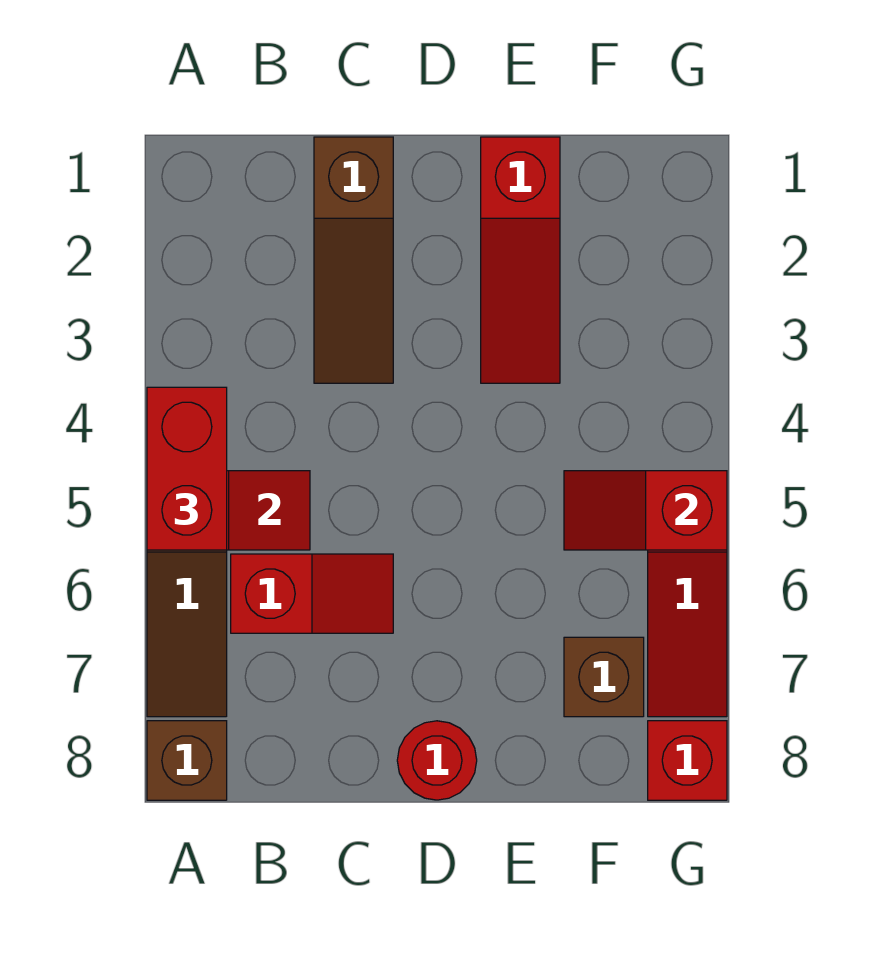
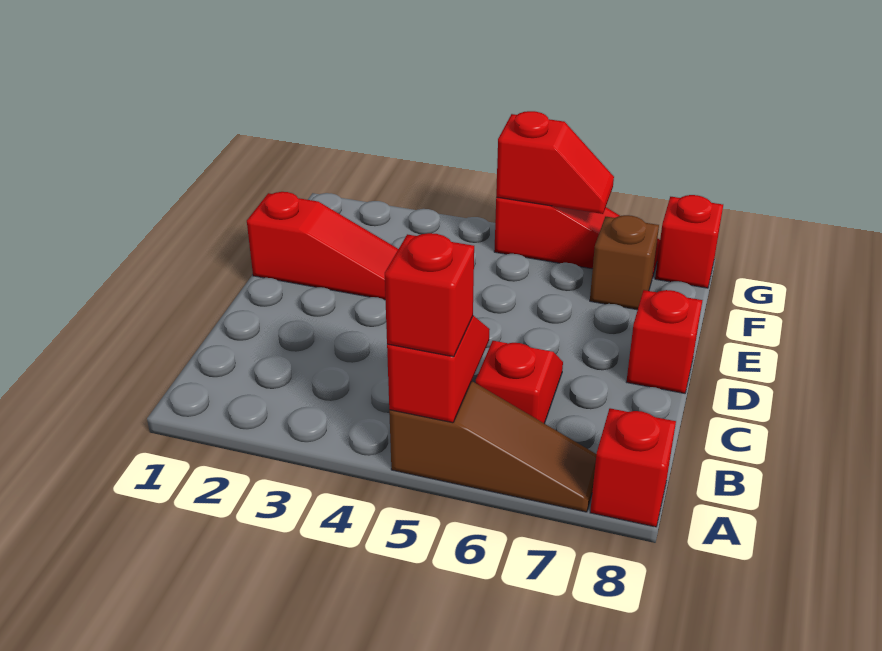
red brick A4:A5 level 3 -> red brick A5 level 3
brown brick A8 level 1 -> red brick A8 level 1
brown slope C1:C3 level 1 top 1 -> none
red round brick D8 level 1 -> red brick D8 level 1
red slope F5:G5 level 2 top G -> red slope G5:G6 level 2 top 5

